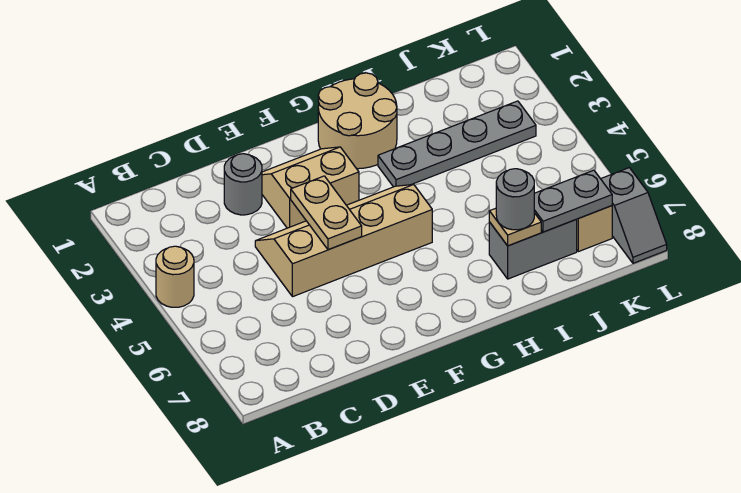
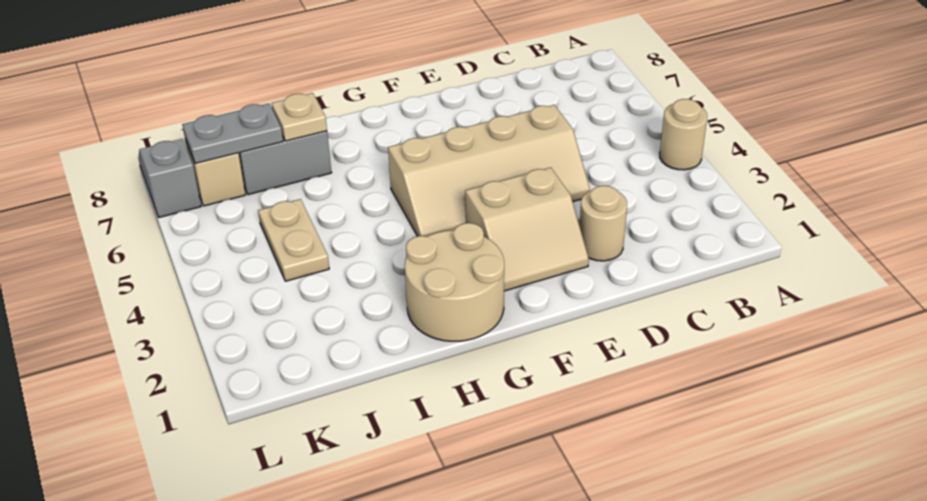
grey round brick D2 level 1 -> tan round brick D2 level 1
tan plate E4:E5 level 2 -> tan plate J4:J5 level 1
grey plate H3:K3 level 1 -> none
grey round brick I7 level 3 -> none

